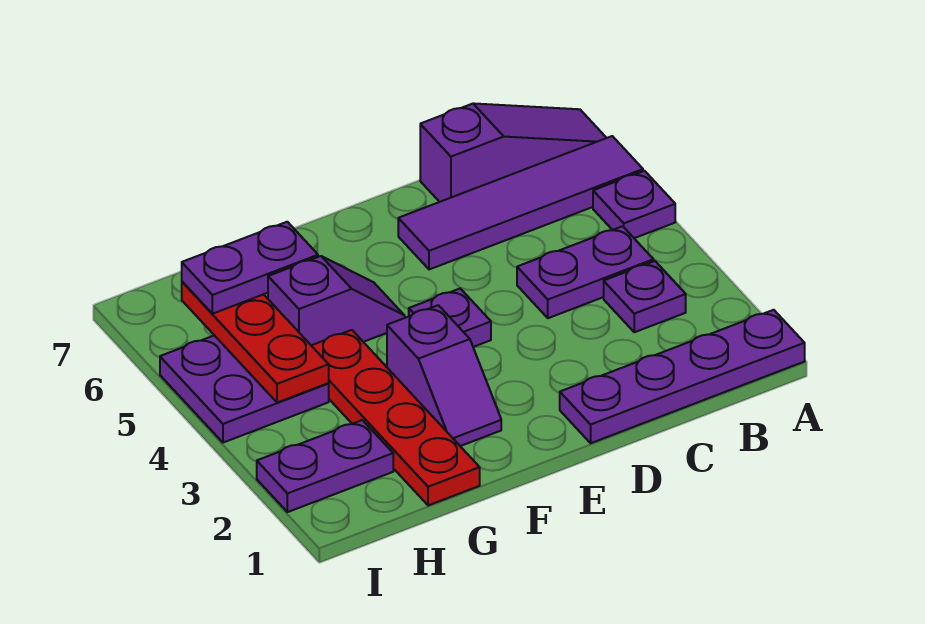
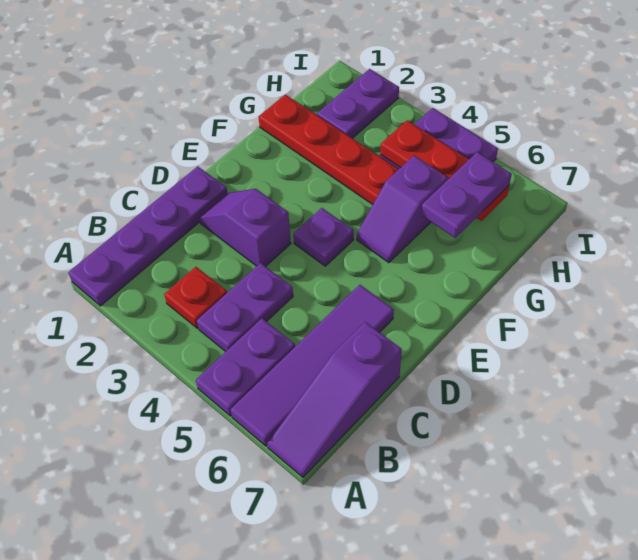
purple plate A5 level 1 -> purple plate A5:B5 level 1
purple plate B3 level 1 -> red plate B3 level 1
purple slope F2:F3 level 1 top 3 -> purple slope D2:D3 level 1 top 3

